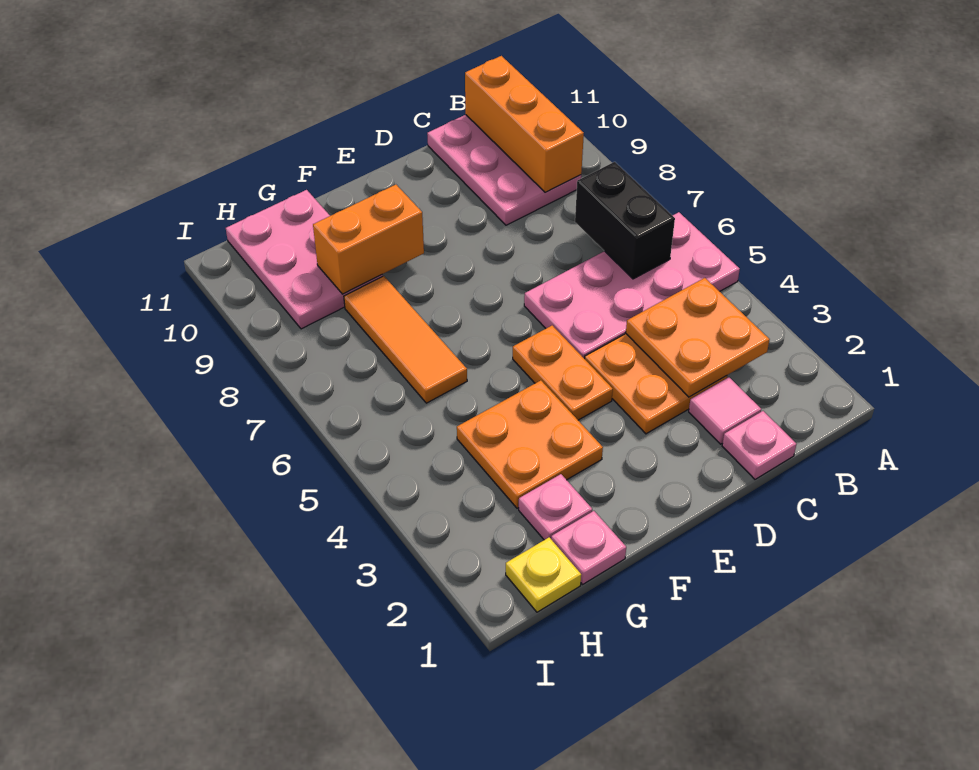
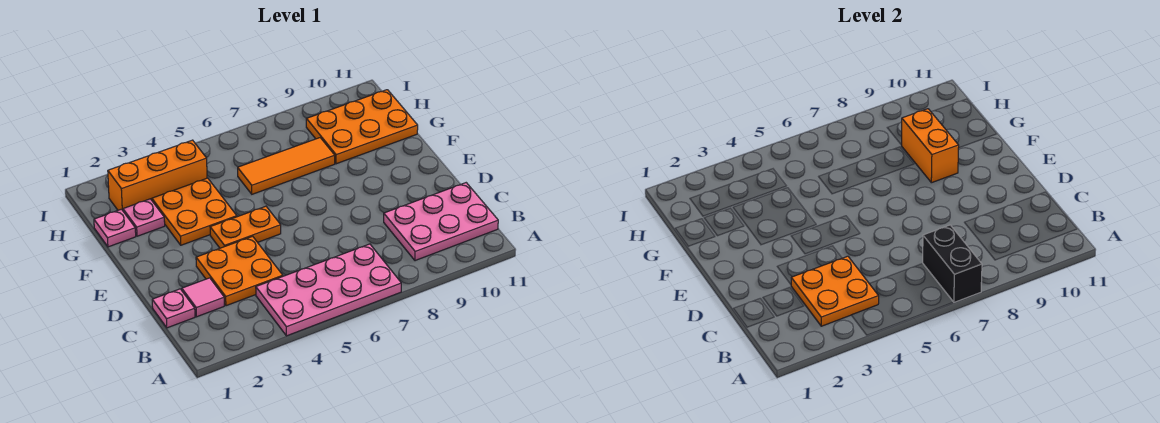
pink plate A5:D6 level 1 -> pink plate A4:B7 level 1
black brick B6:B7 level 2 -> black brick A7:B7 level 2
orange brick B9:B11 level 2 -> orange brick H2:H4 level 1
pink plate G9:H11 level 1 -> orange plate G9:H11 level 1
yellow plate H1 level 1 -> none

